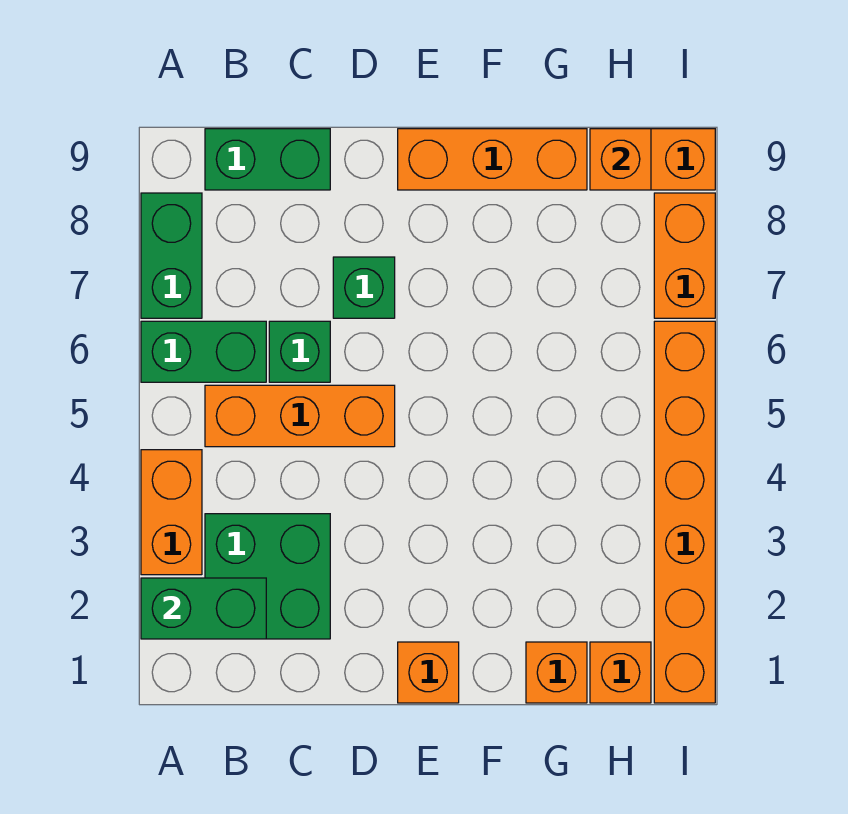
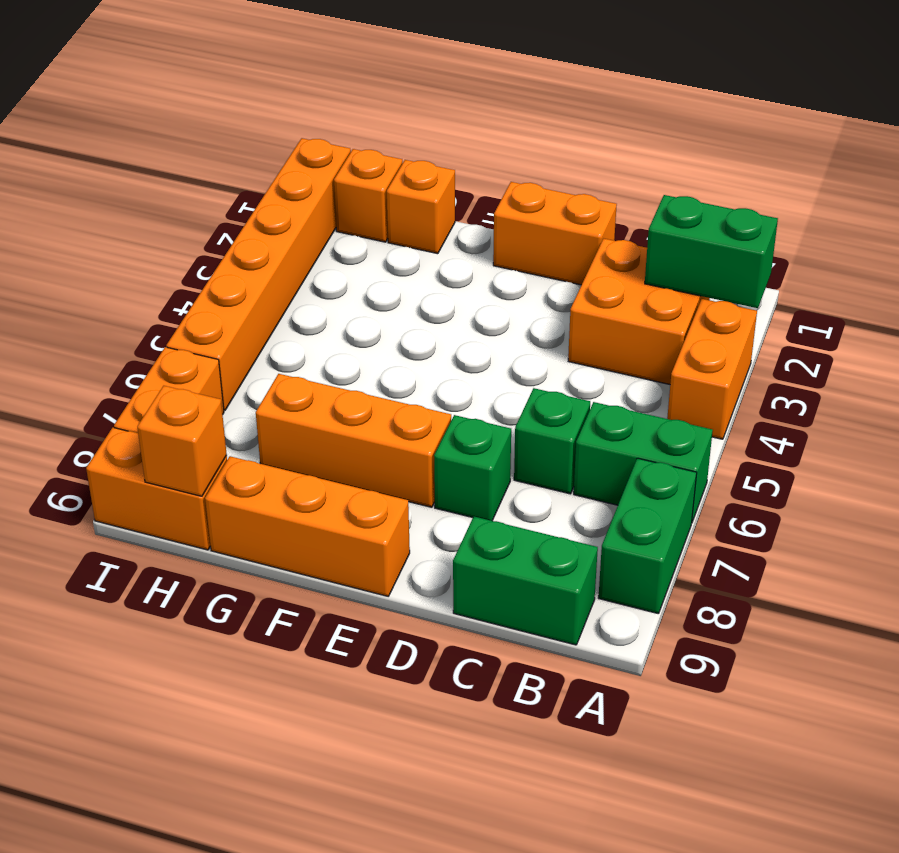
green brick B2:C3 level 1 -> orange brick B2:C3 level 1
orange brick B5:D5 level 1 -> orange brick E7:G7 level 1
orange brick E1 level 1 -> orange brick D1:E1 level 1

